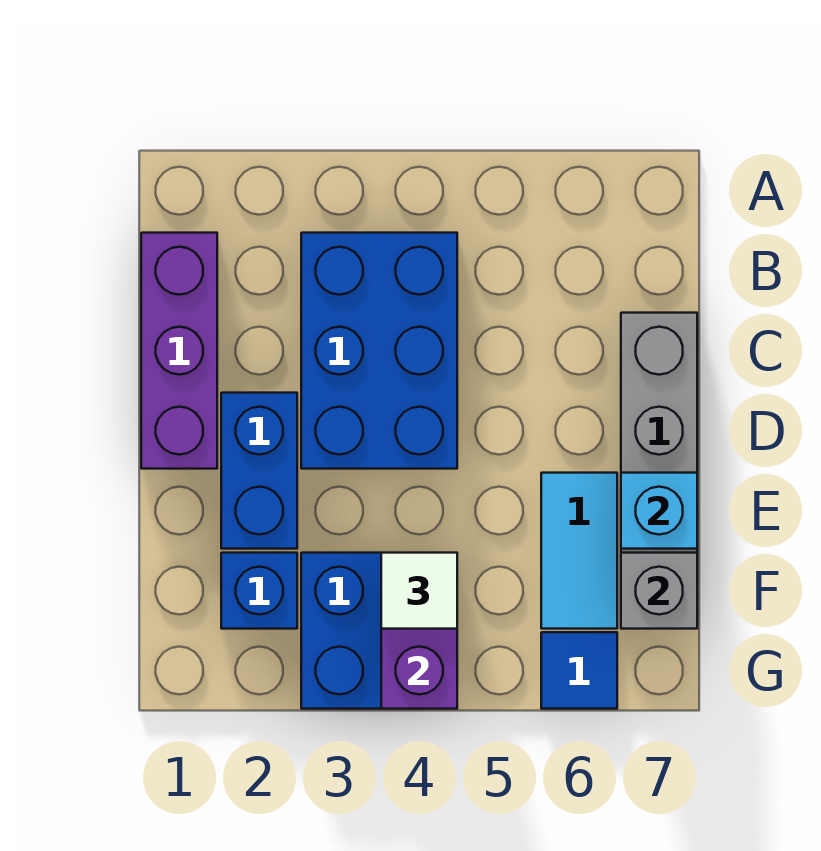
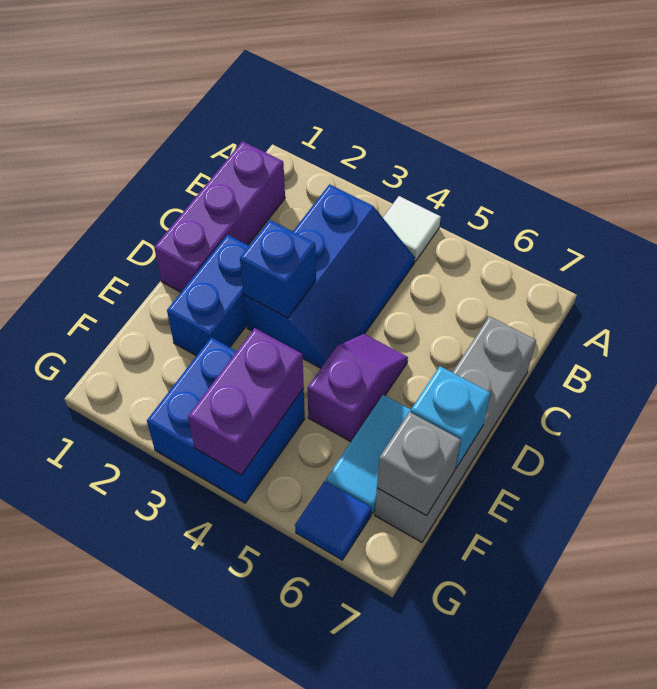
blue brick B3:D4 level 1 -> blue slope B3:D4 level 1 top 3
none -> purple slope D5:E5 level 1 top E
blue brick F2 level 1 -> blue brick D3 level 2
white tile F4 level 3 -> white tile A4 level 1

